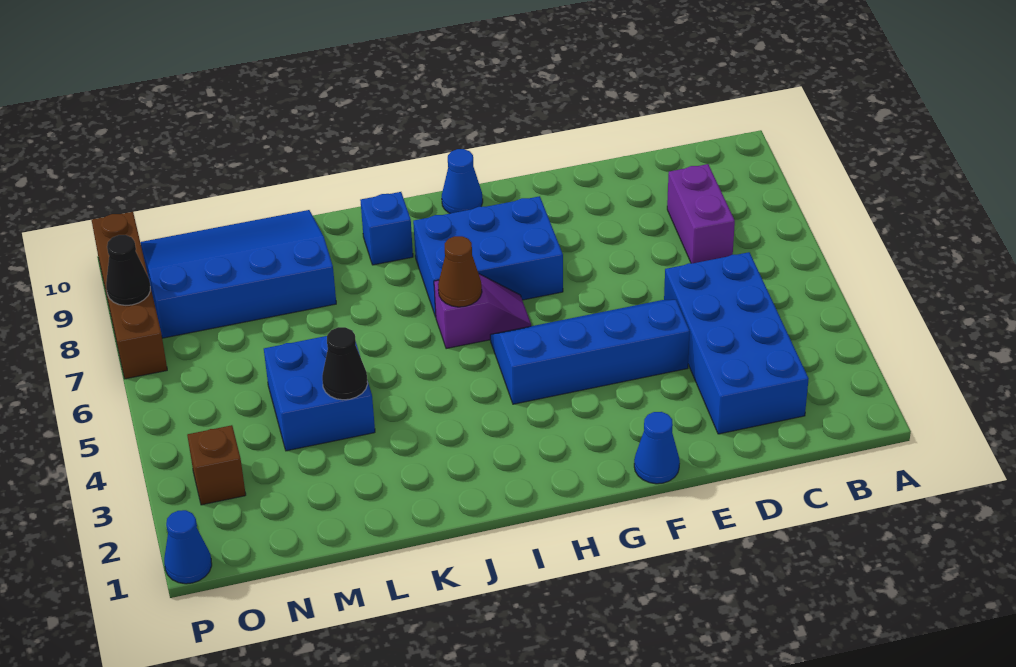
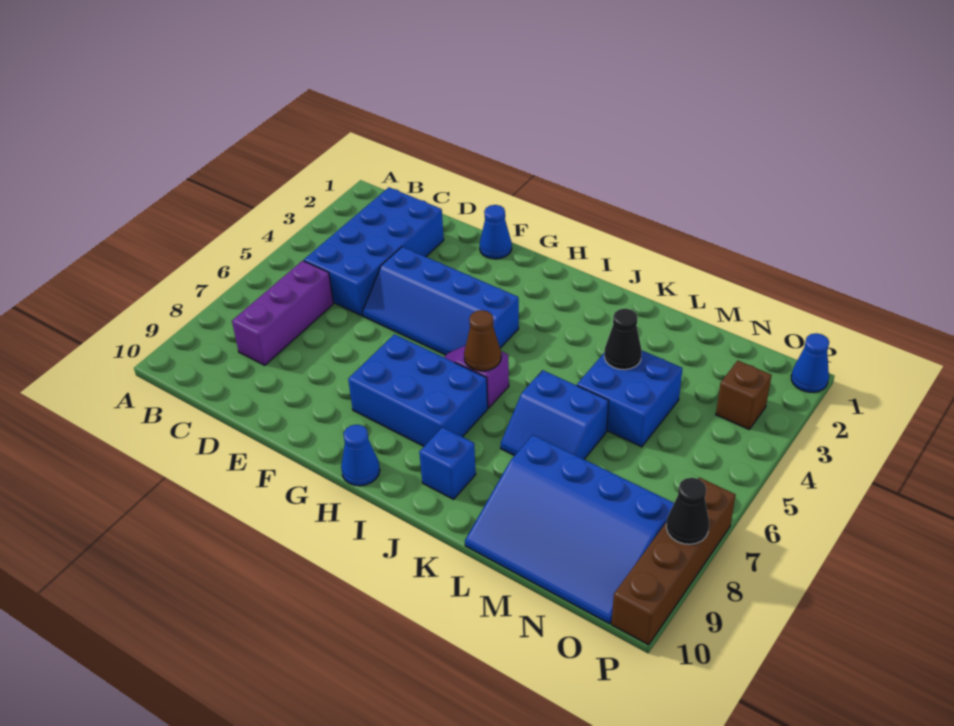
purple brick C7:C8 level 1 -> purple brick C6:C8 level 1
none -> blue slope K6:L7 level 1 top 6

